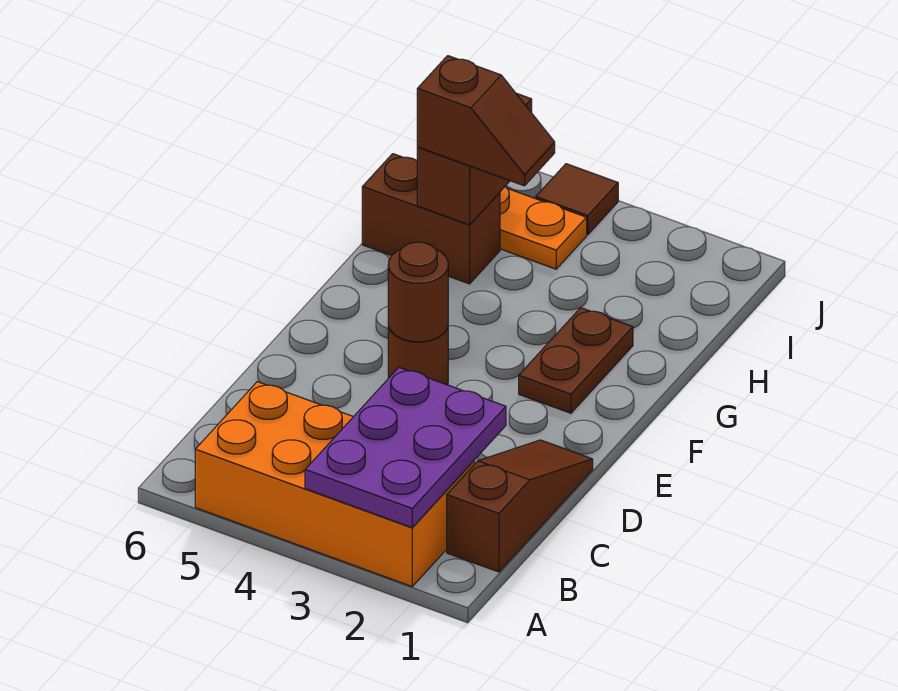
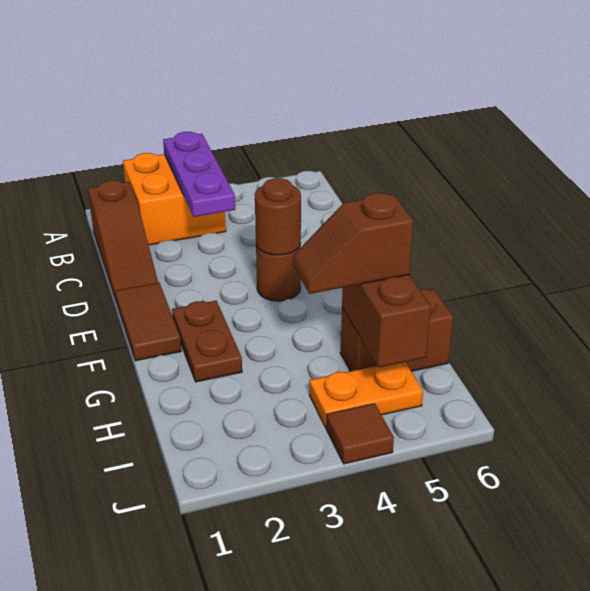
orange brick A2:B5 level 1 -> orange brick A2:B3 level 1
purple plate A2:C3 level 2 -> purple plate A3:C3 level 2
none -> brown tile E1:F1 level 1

